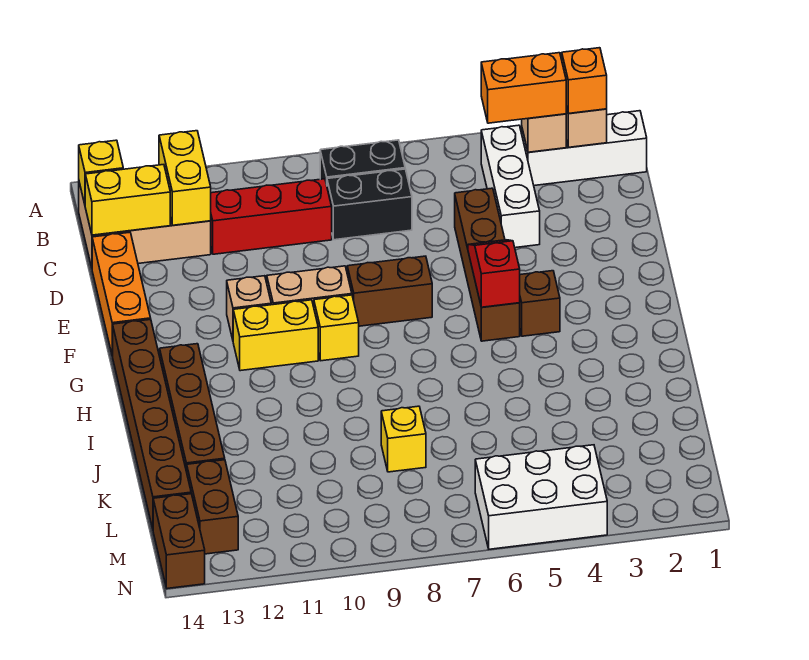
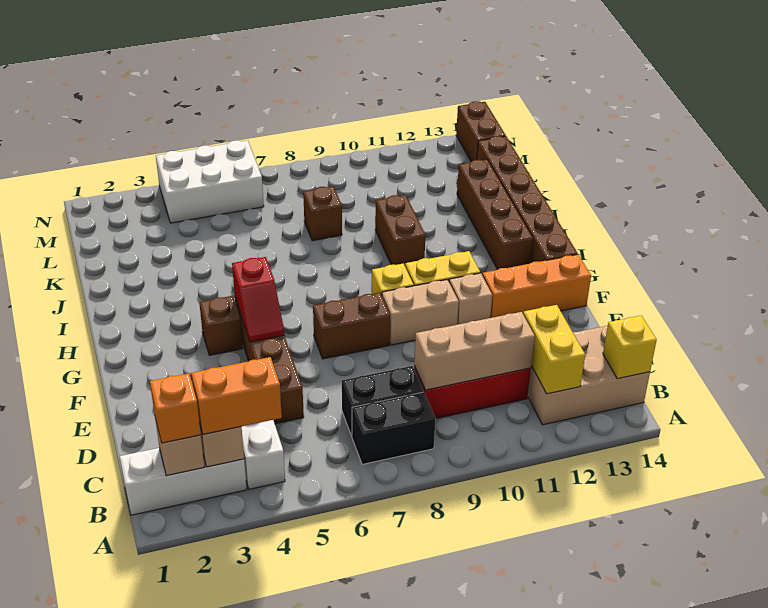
none -> tan brick C9:C11 level 2
yellow brick C13:C14 level 2 -> none
orange brick D14:F14 level 1 -> orange brick F12:F14 level 1
yellow brick K8 level 1 -> brown brick K8 level 1
brown brick L13:M13 level 1 -> brown brick I10:J10 level 1

